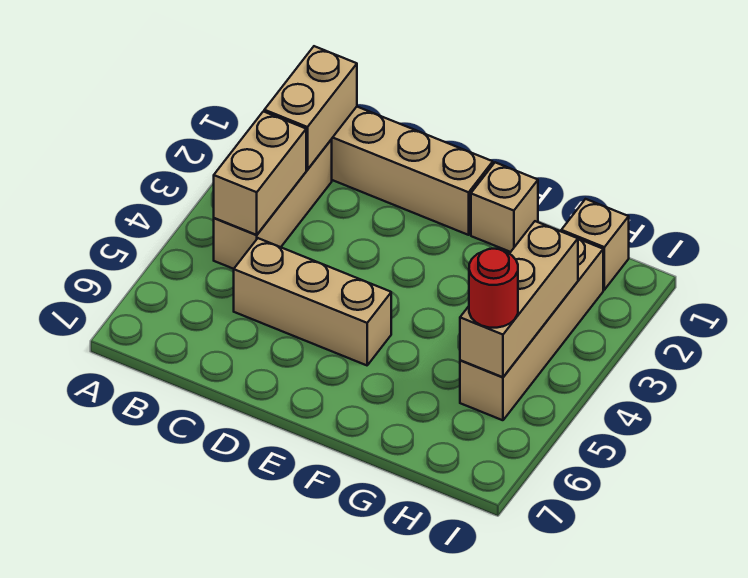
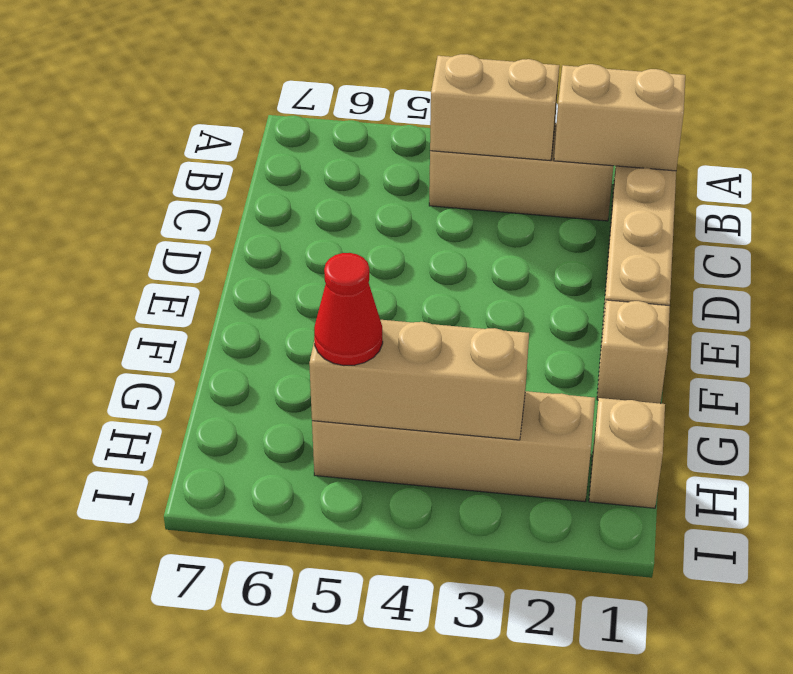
tan brick C5:E5 level 1 -> none
red round brick H5 level 3 -> red cone H5 level 3

